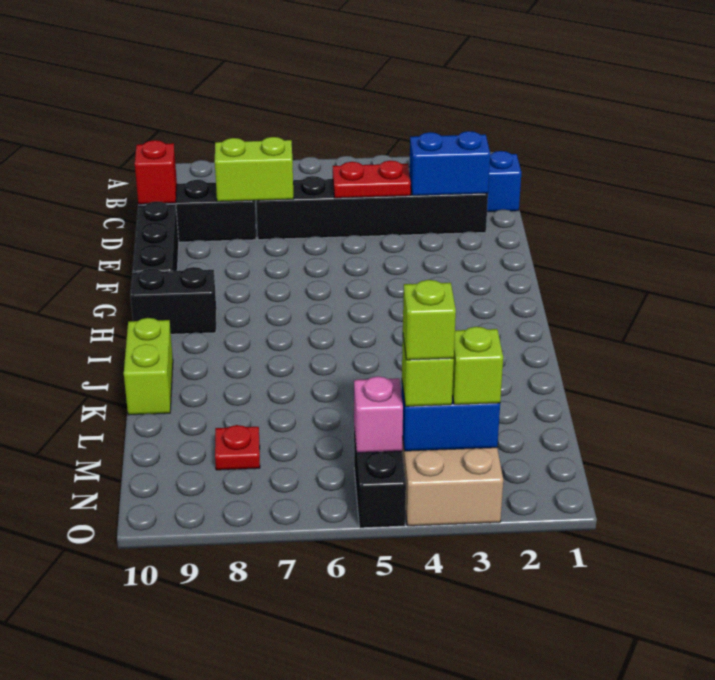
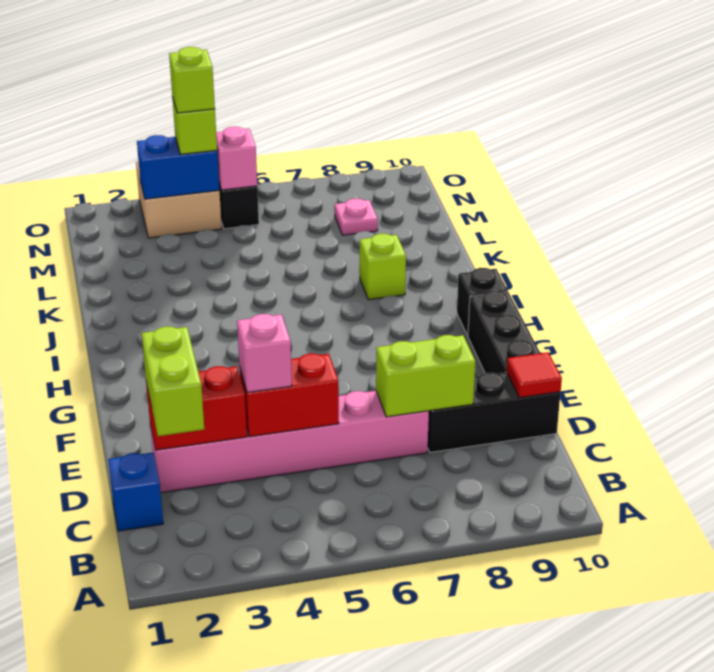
black brick D2:D7 level 1 -> pink brick D2:D7 level 1
blue brick D2:D3 level 2 -> red brick D2:D3 level 2
red plate D4:D5 level 2 -> red brick D4:D5 level 2
none -> pink brick D4 level 3
red brick D10 level 2 -> red tile D10 level 2
black brick H9:H10 level 1 -> black brick H10 level 1
lime brick J10:K10 level 1 -> lime brick C2:D2 level 3
red plate M8 level 1 -> pink plate M8 level 1
lime brick N3 level 3 -> lime brick J8 level 1

